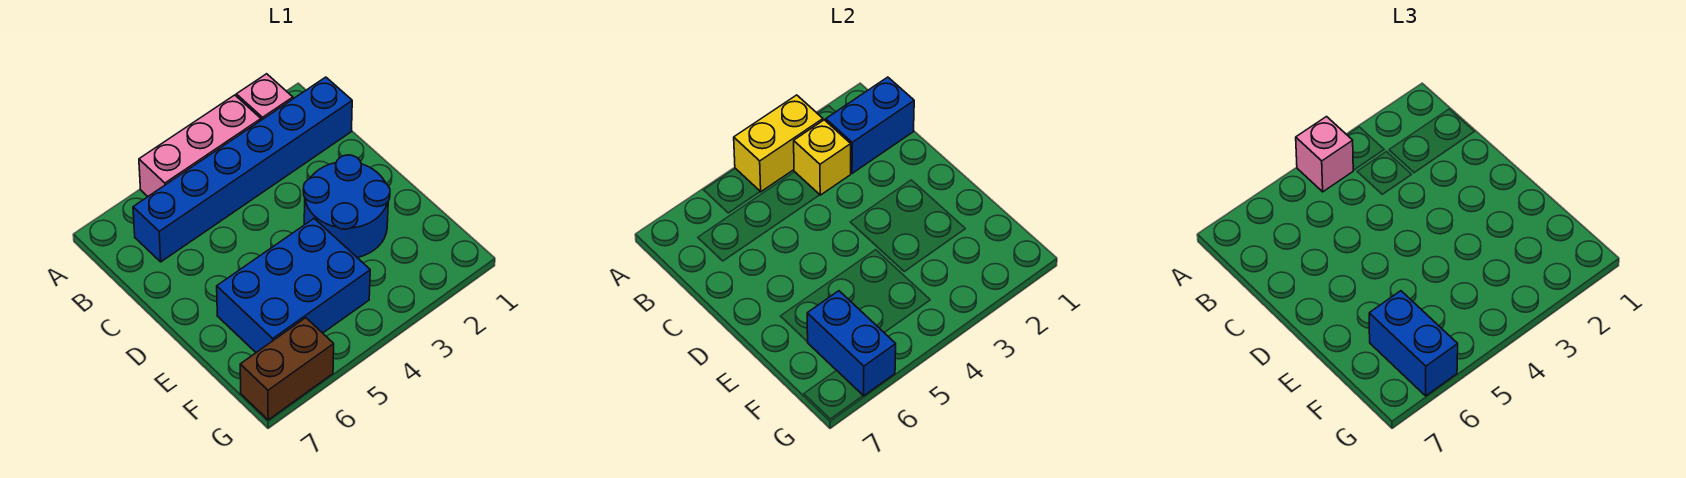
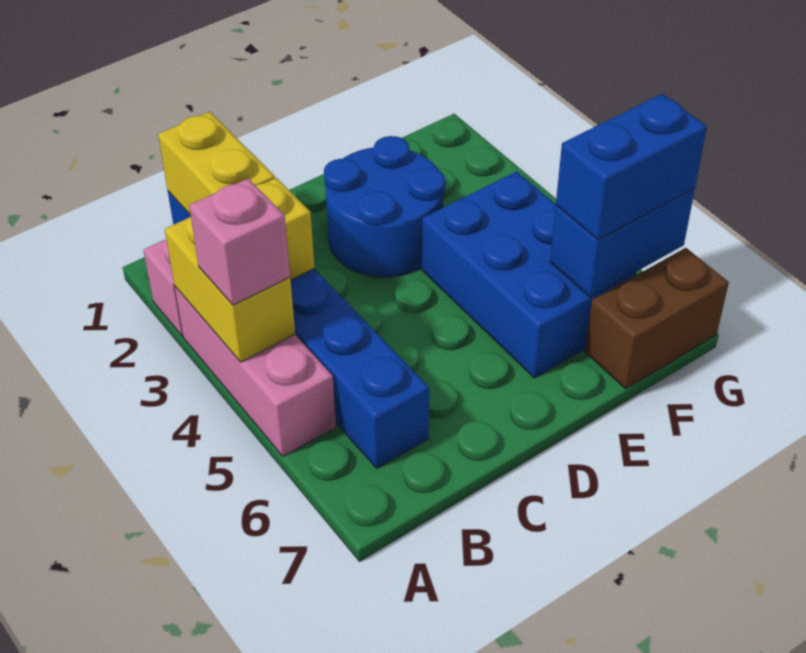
blue brick B1:B2 level 2 -> yellow brick B1:B2 level 2
brown brick G6:G7 level 1 -> brown brick F7:G7 level 1

